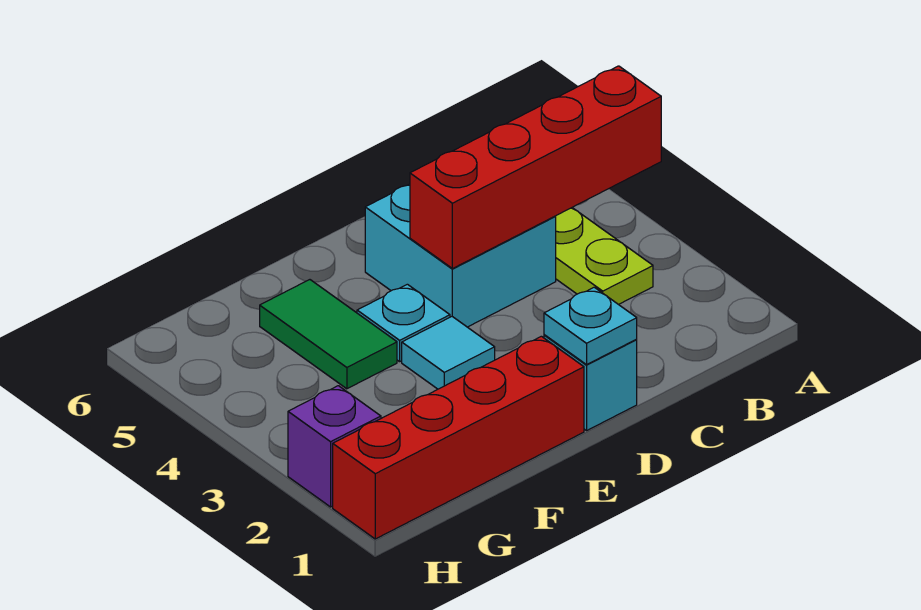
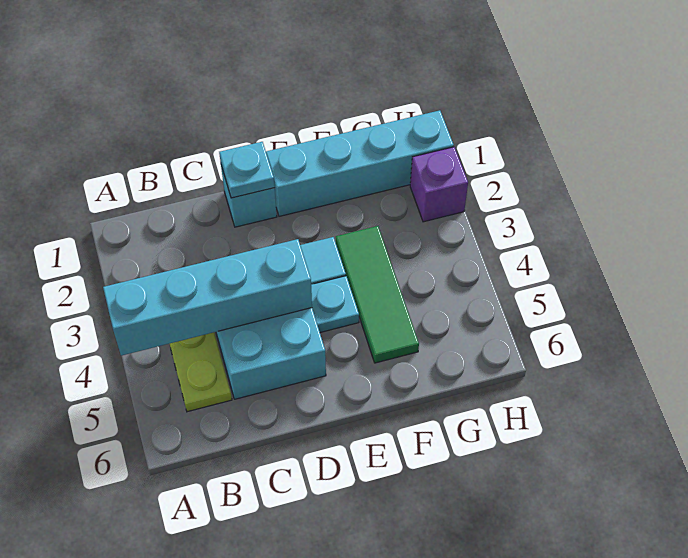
red brick A4:D4 level 2 -> cyan brick A4:D4 level 2
red brick E1:H1 level 1 -> cyan brick E1:H1 level 1
green tile F4:F5 level 1 -> green tile F3:F5 level 1

